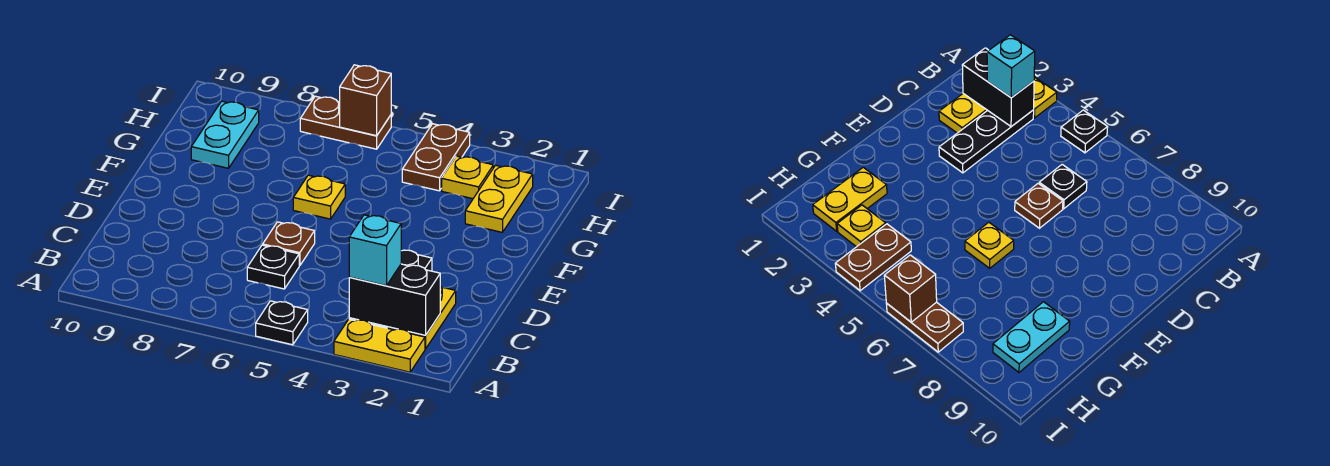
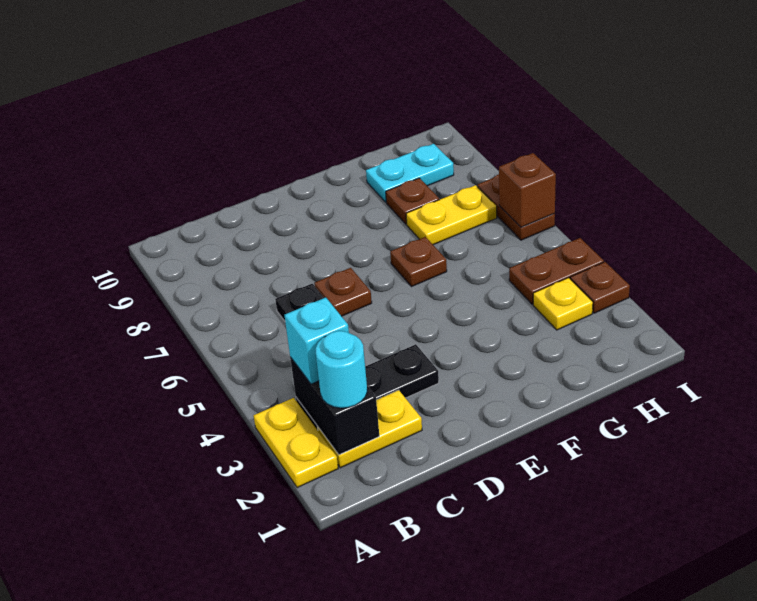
black plate A5 level 1 -> none
none -> cyan round brick B2 level 3
yellow plate F6 level 1 -> brown plate F6 level 1
yellow plate G2:H2 level 1 -> yellow plate G7:H7 level 1
none -> brown plate G8 level 1
none -> brown plate I3 level 1

